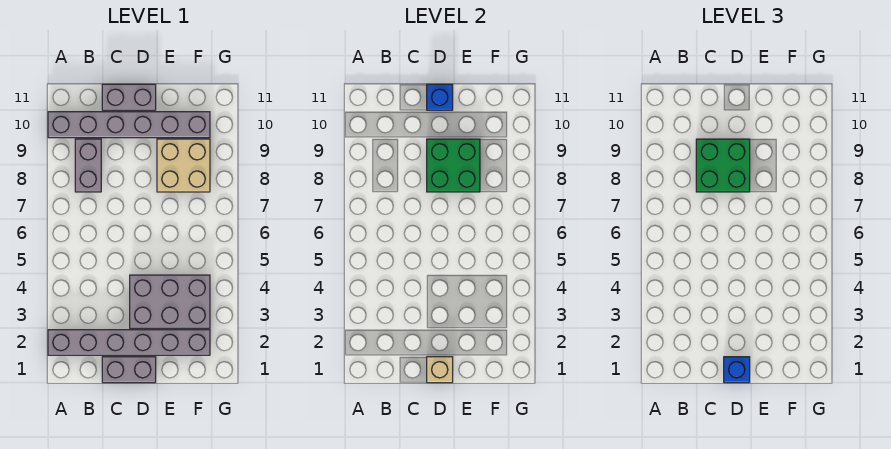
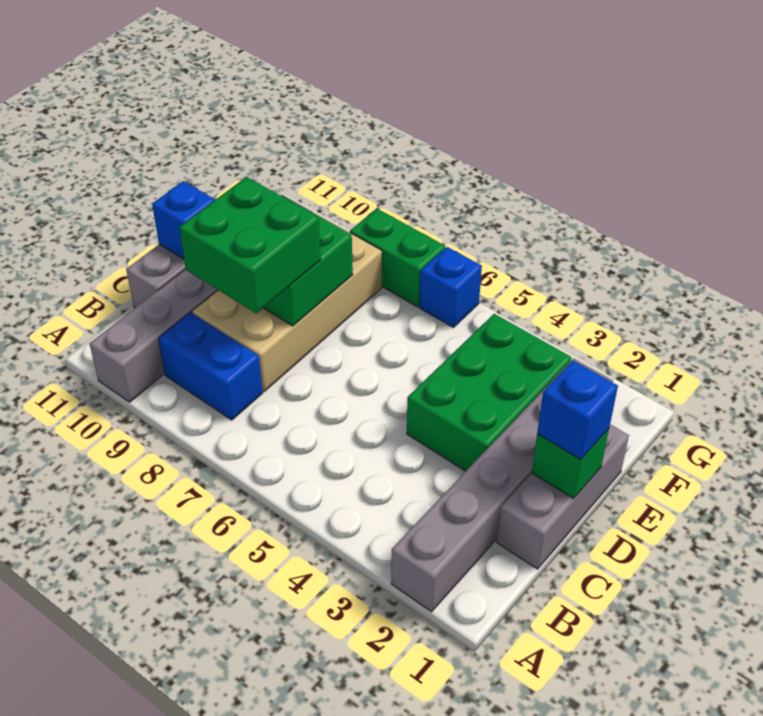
grey brick B8:B9 level 1 -> blue brick B8:B9 level 1
grey brick C1:D1 level 1 -> grey brick C1:E1 level 1
tan brick D1 level 2 -> green brick D1 level 2
grey brick D3:F4 level 1 -> green brick D3:F4 level 1
tan brick E8:F9 level 1 -> tan brick C8:F9 level 1
none -> blue brick G6 level 1
none -> green brick G7:G8 level 1

